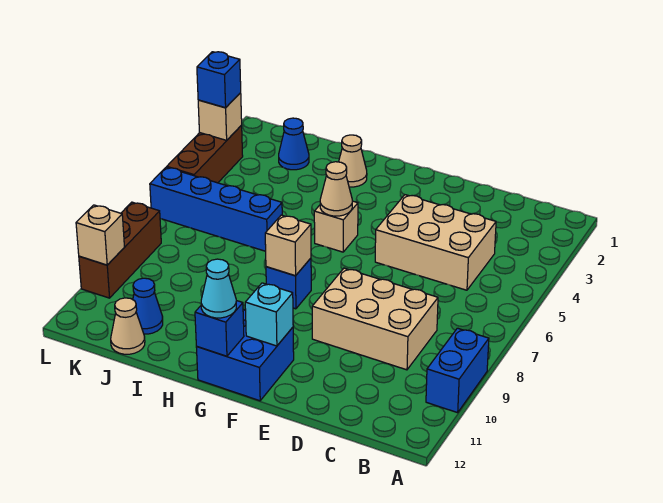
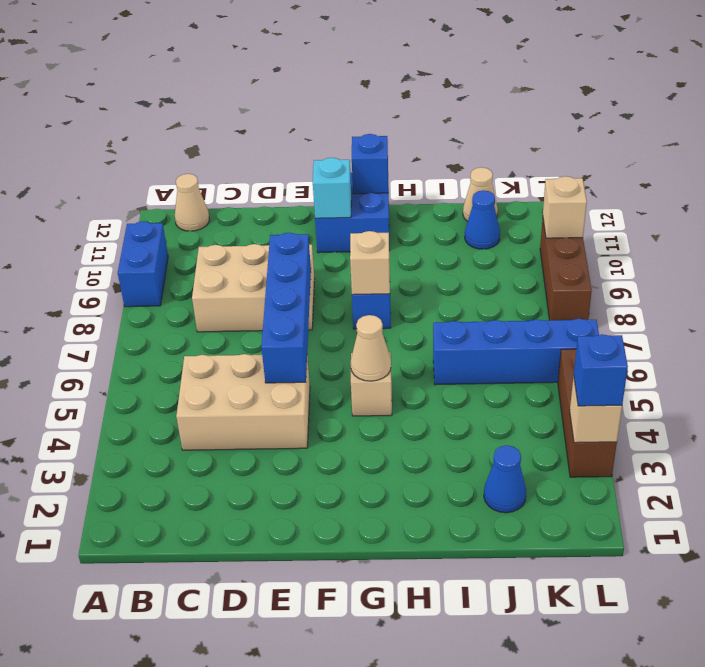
none -> blue brick E5:E8 level 2
cyan cone G12 level 3 -> none
tan cone H2 level 1 -> tan cone B12 level 1

